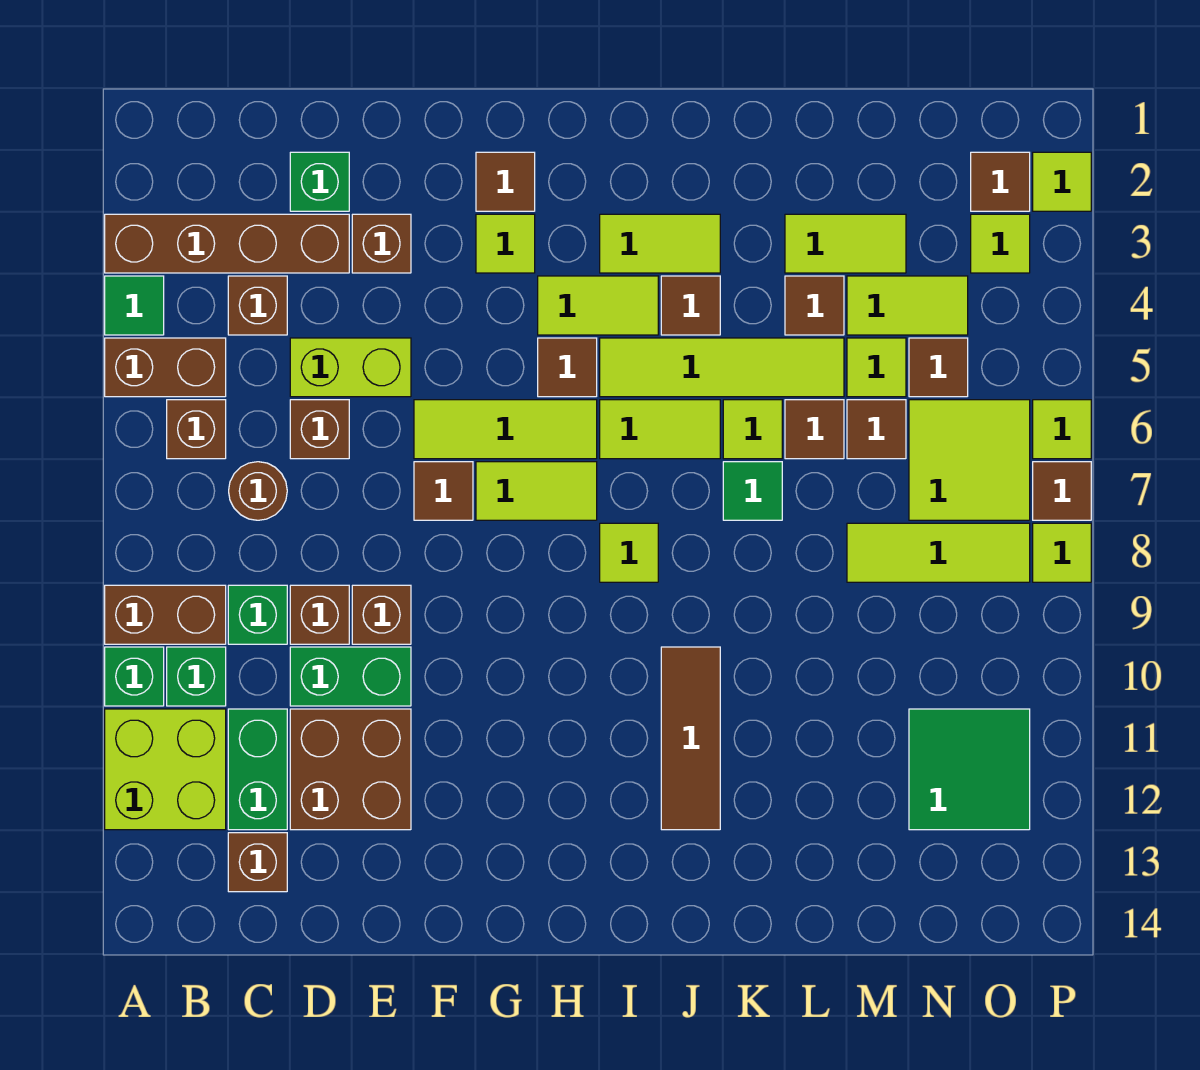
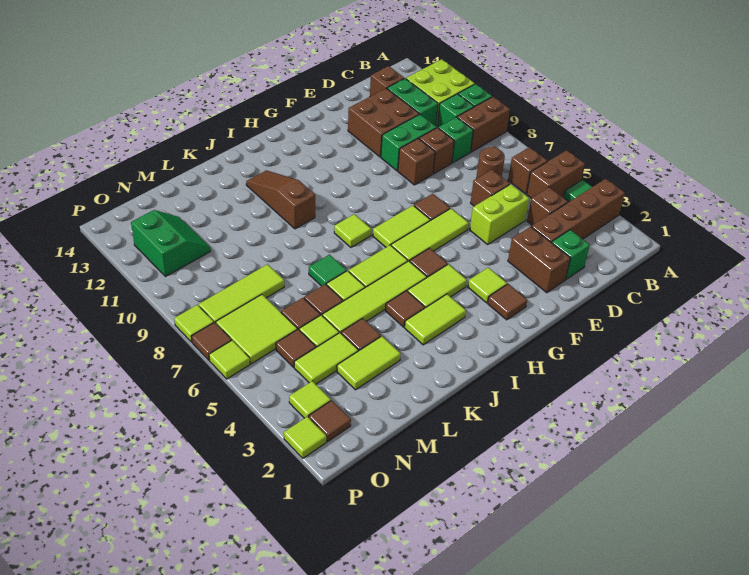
brown brick E3 level 1 -> brown brick E2:E3 level 1
brown tile J10:J12 level 1 -> brown slope J10:J12 level 1 top 10
green tile N11:O12 level 1 -> green slope N11:O12 level 1 top O

